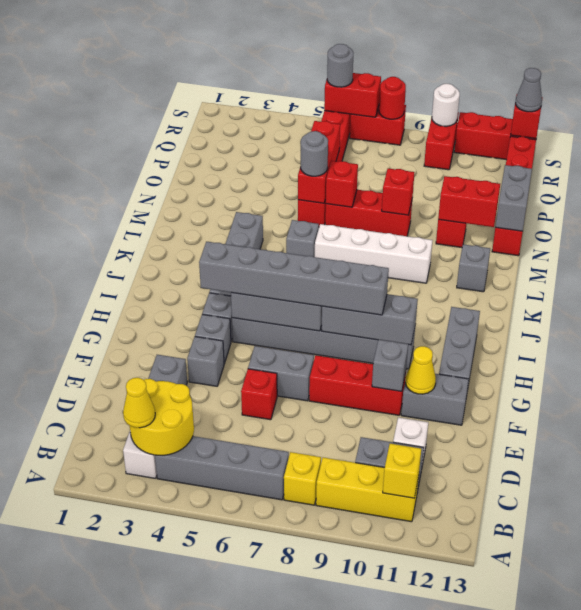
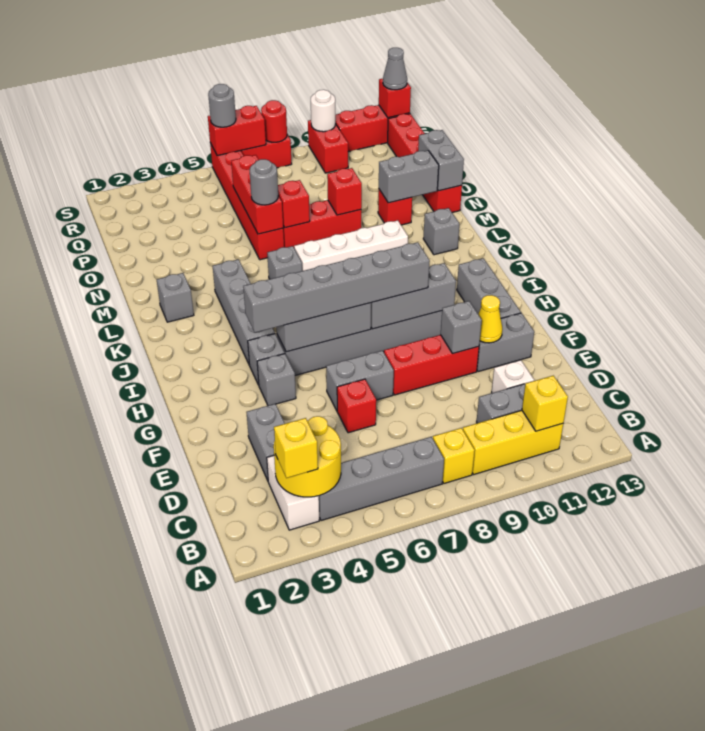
yellow cone B3 level 3 -> yellow brick B3 level 3
grey brick F4 level 1 -> grey brick L2 level 1
red brick N11:N12 level 2 -> grey brick N11:N12 level 2

